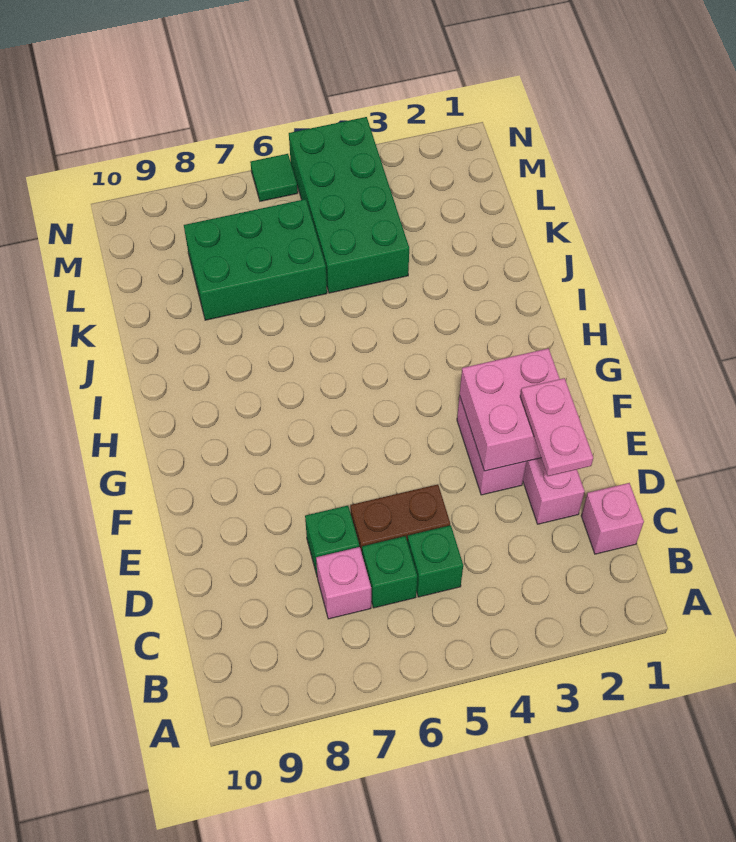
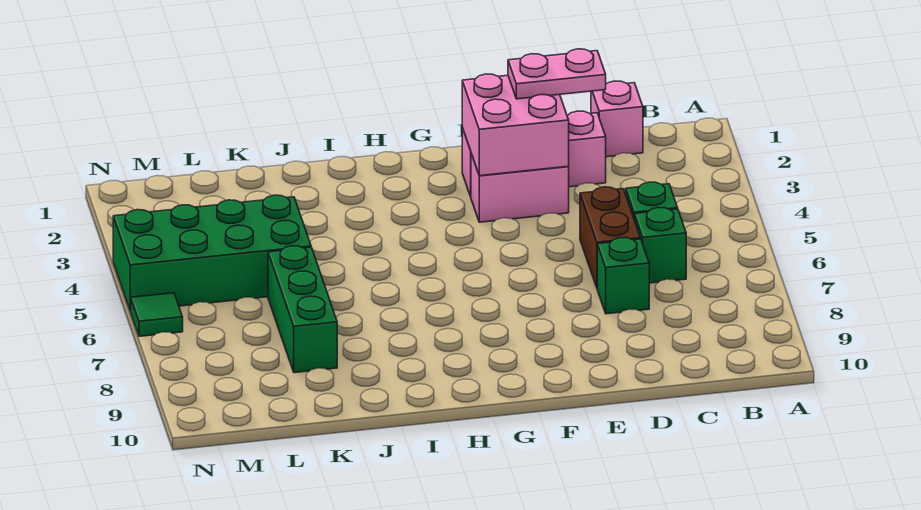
pink brick C7 level 1 -> none
green brick K6:L8 level 1 -> green brick K6:K8 level 1

